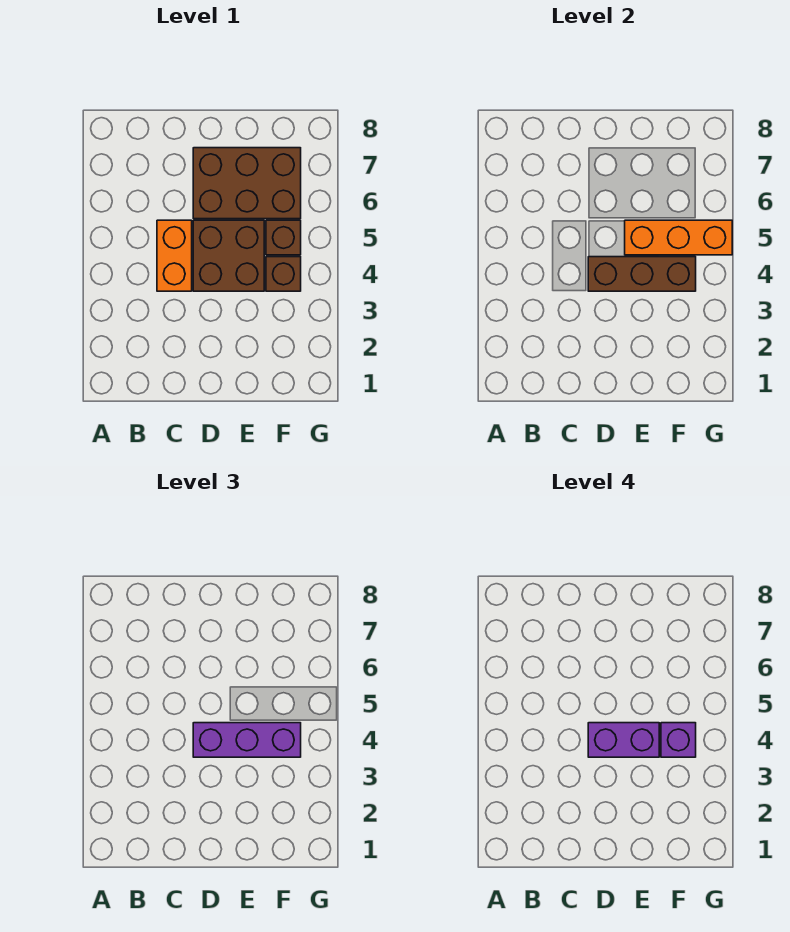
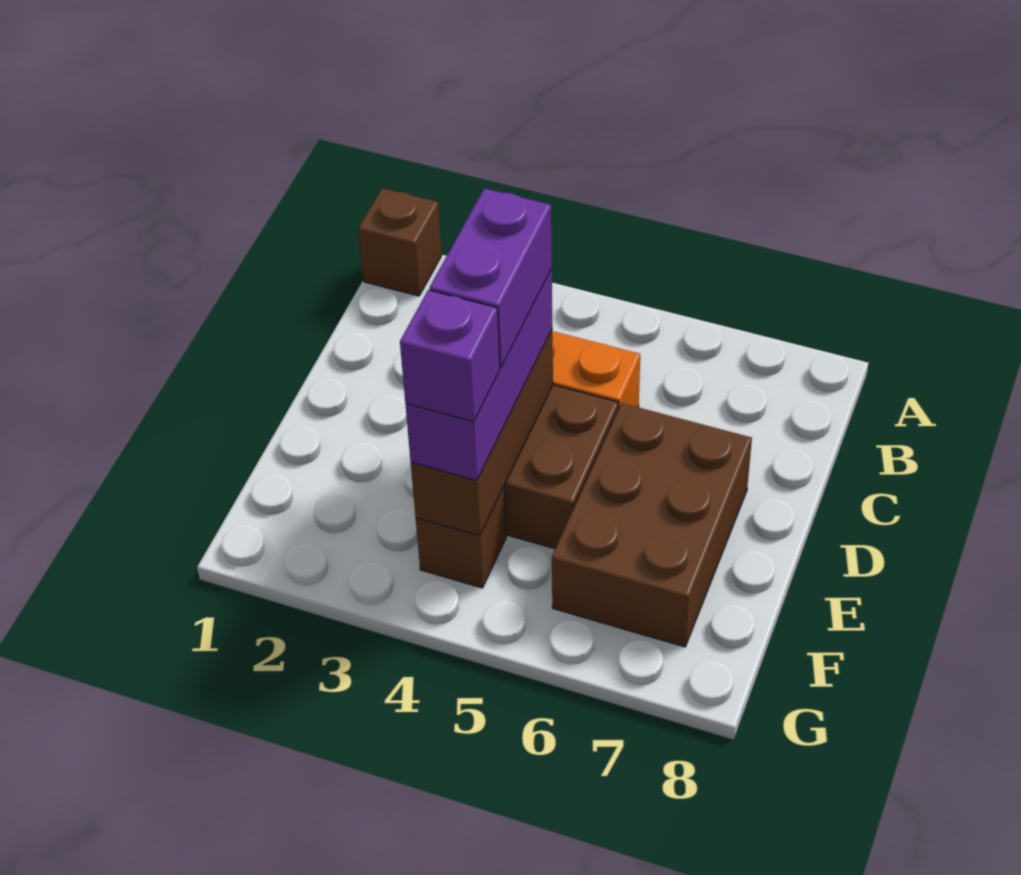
orange brick E5:G5 level 2 -> none
brown brick F5 level 1 -> brown brick A1 level 1

